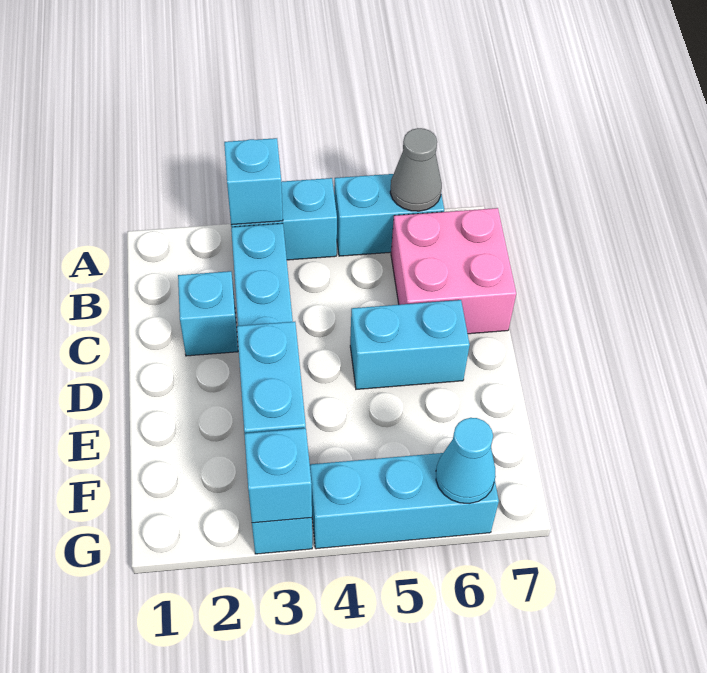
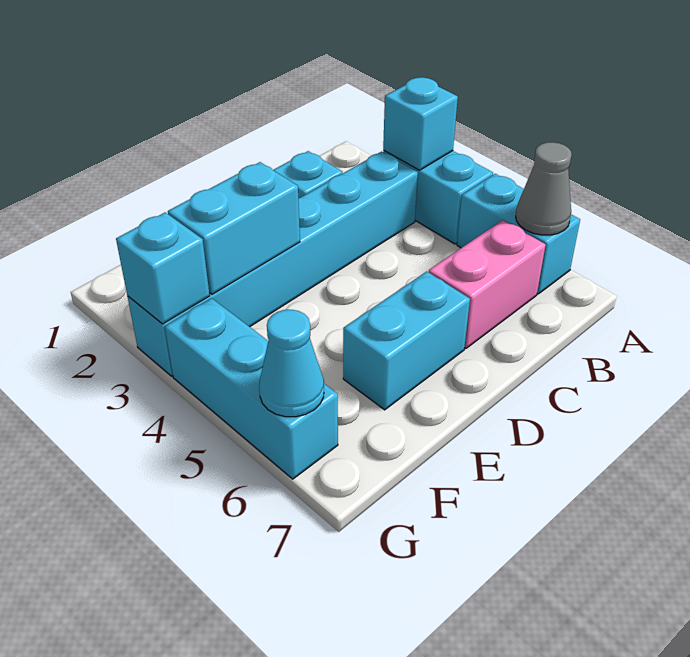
pink brick B6:C7 level 1 -> pink brick B6:C6 level 1
cyan brick D5:D6 level 1 -> cyan brick D6:E6 level 1

